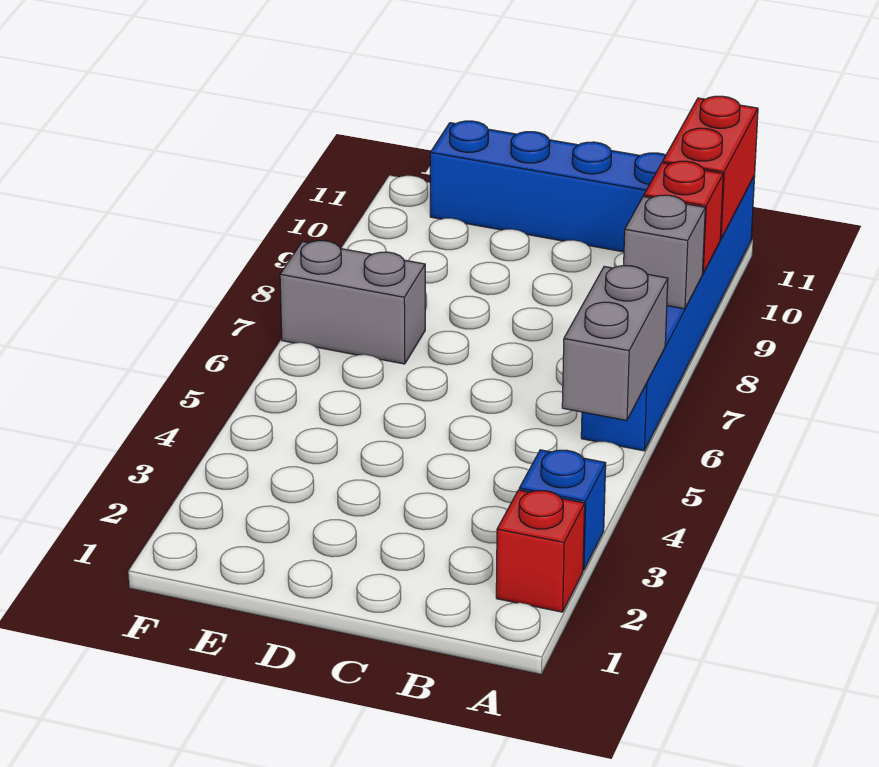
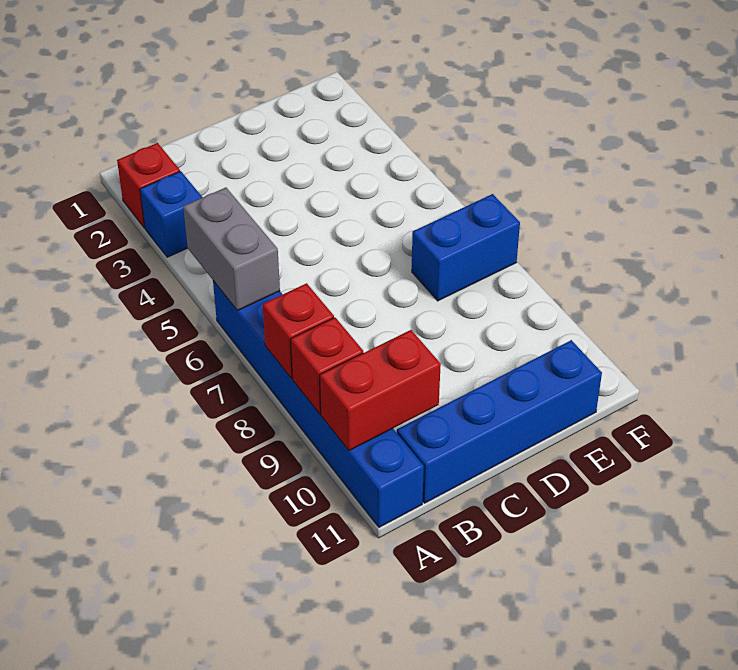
grey brick A8 level 2 -> red brick A8 level 2
red brick A10:A11 level 2 -> red brick A10:B10 level 2
grey brick E7:F7 level 1 -> blue brick E7:F7 level 1

